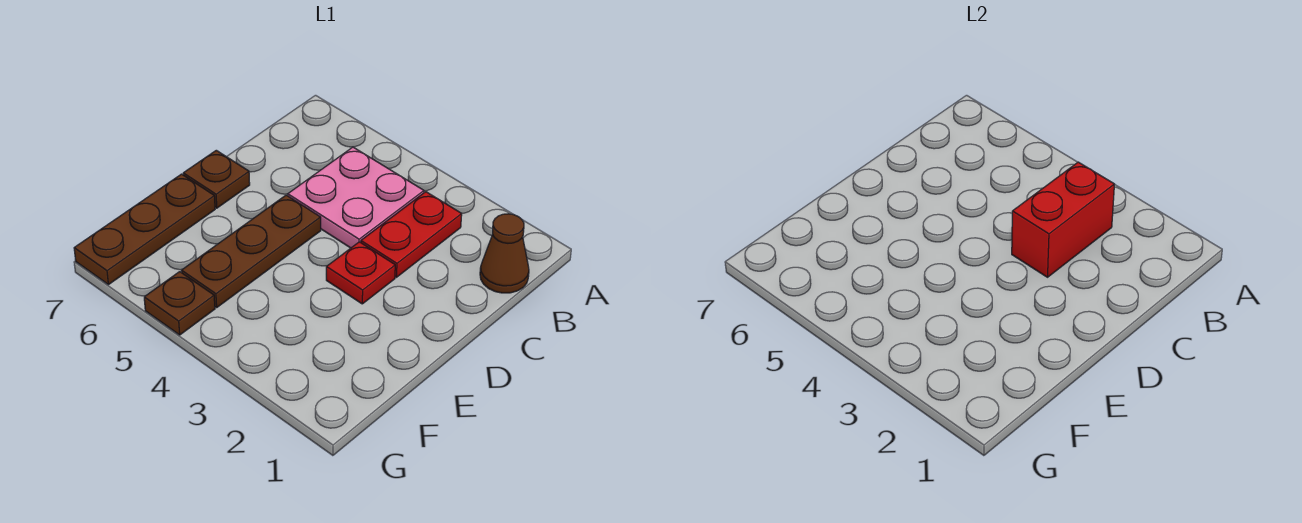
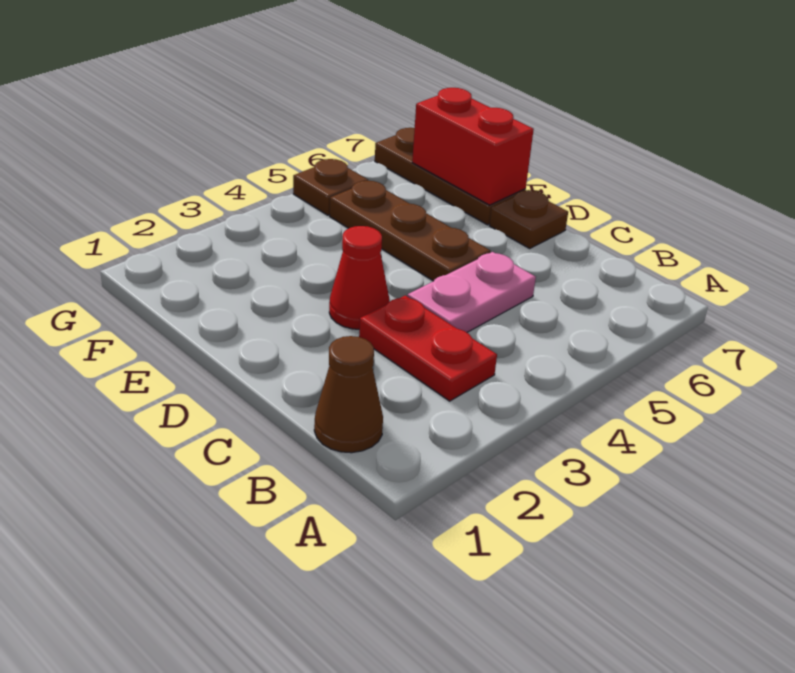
red brick B3:C3 level 2 -> red brick E7:F7 level 2
pink plate B4:C5 level 1 -> pink plate C4:C5 level 1
red plate D3 level 1 -> red cone D3 level 1

